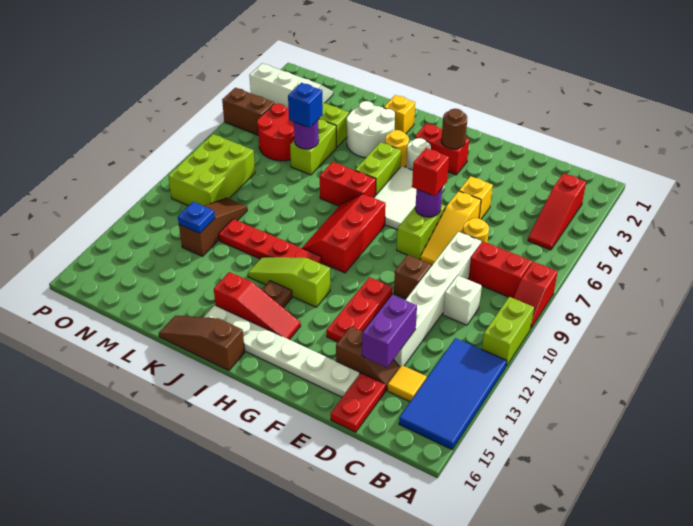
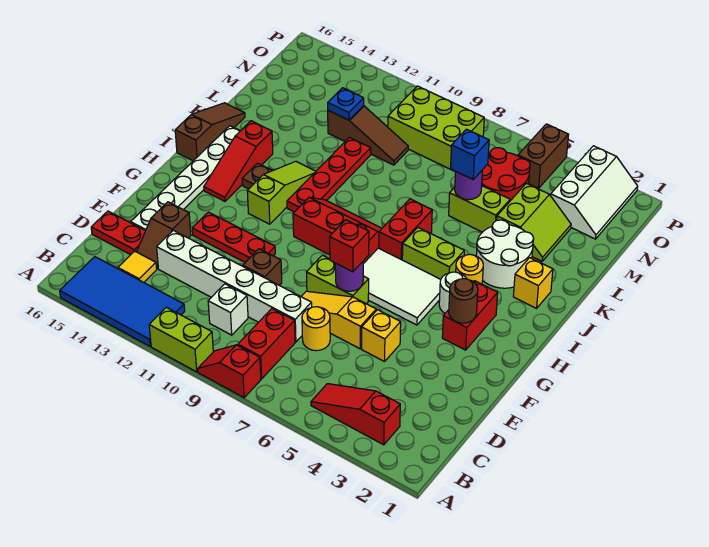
purple brick D13:D14 level 2 -> none

